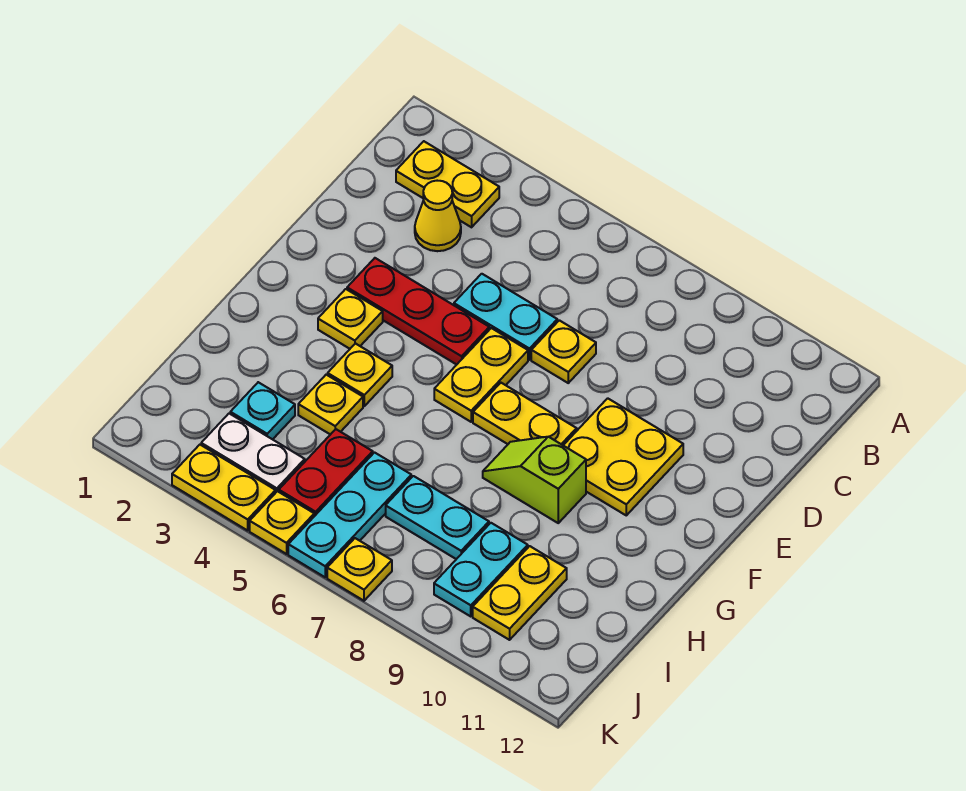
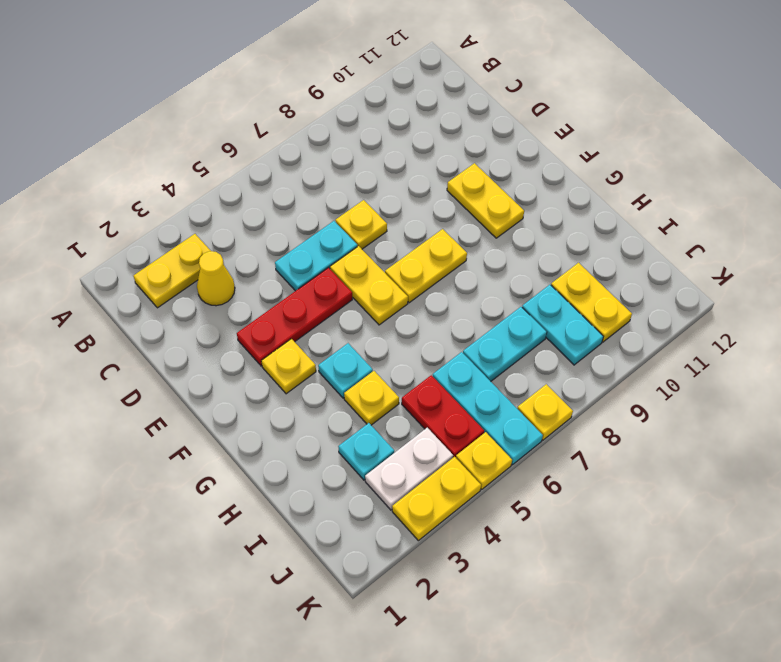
yellow plate E9:F10 level 1 -> yellow plate E10:F10 level 1
yellow plate G4 level 1 -> cyan plate G4 level 1
lime slope G8:G9 level 1 top 9 -> none

